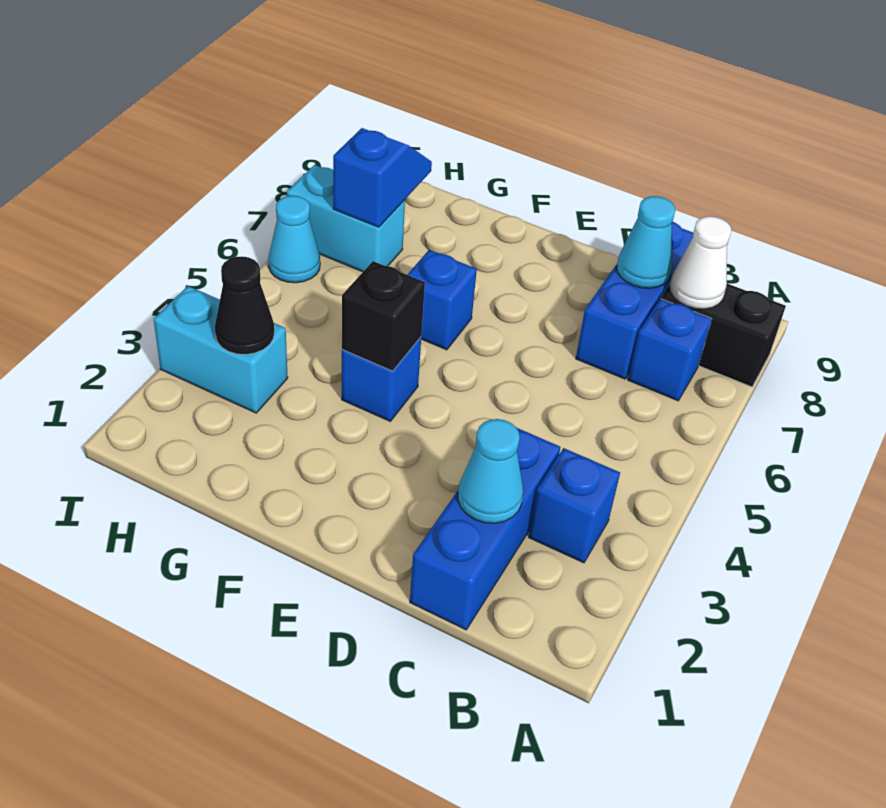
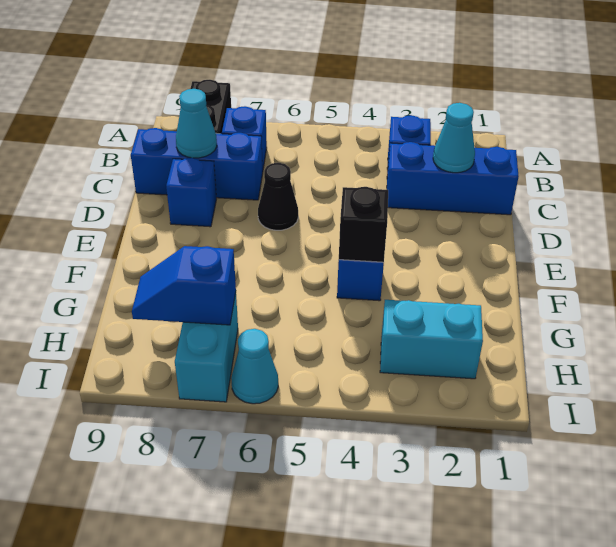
white cone B8 level 2 -> none
blue brick F6 level 1 -> blue brick D8 level 1
cyan brick H3:I3 level 1 -> cyan brick H2:H3 level 1
black cone H3 level 2 -> black cone D6 level 1

